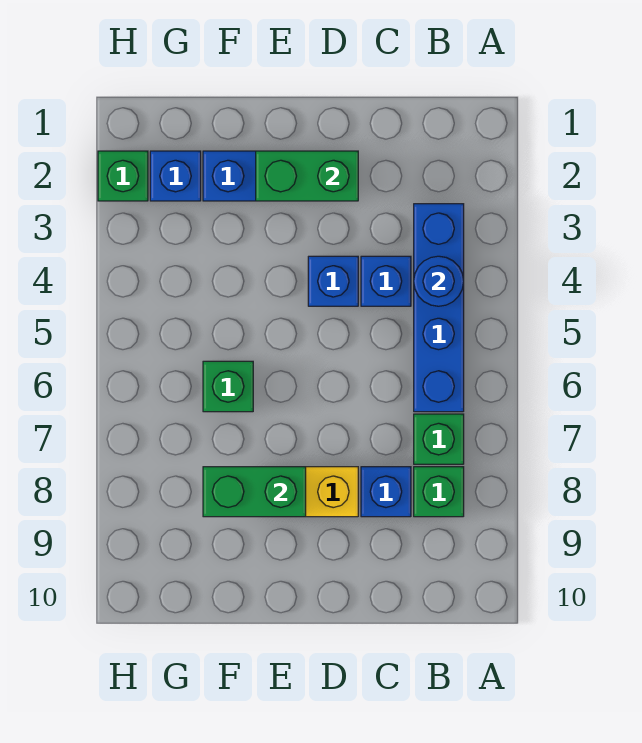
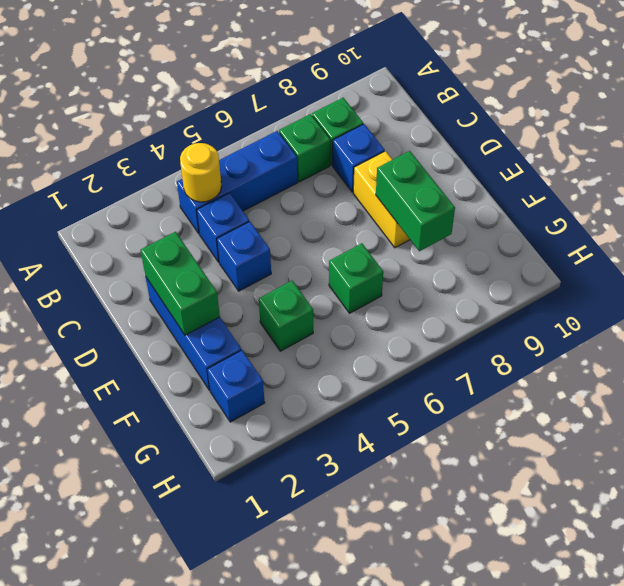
blue brick B3:B6 level 1 -> blue brick B4:B6 level 1
blue round brick B4 level 2 -> yellow round brick B4 level 2
green brick H2 level 1 -> green brick F4 level 1

